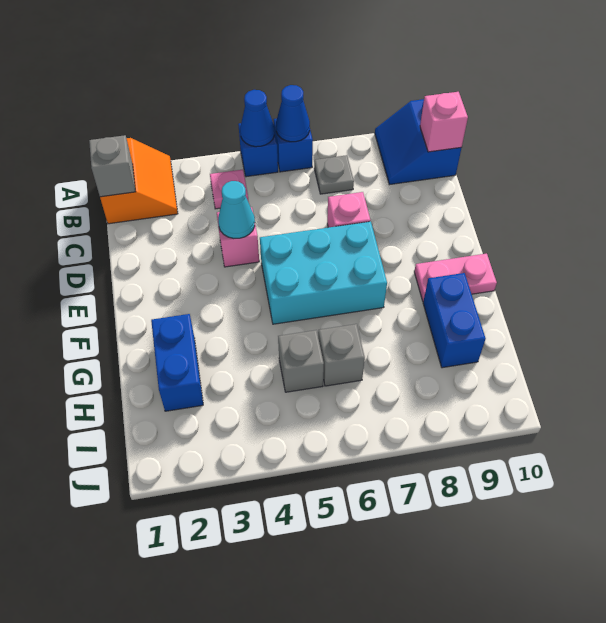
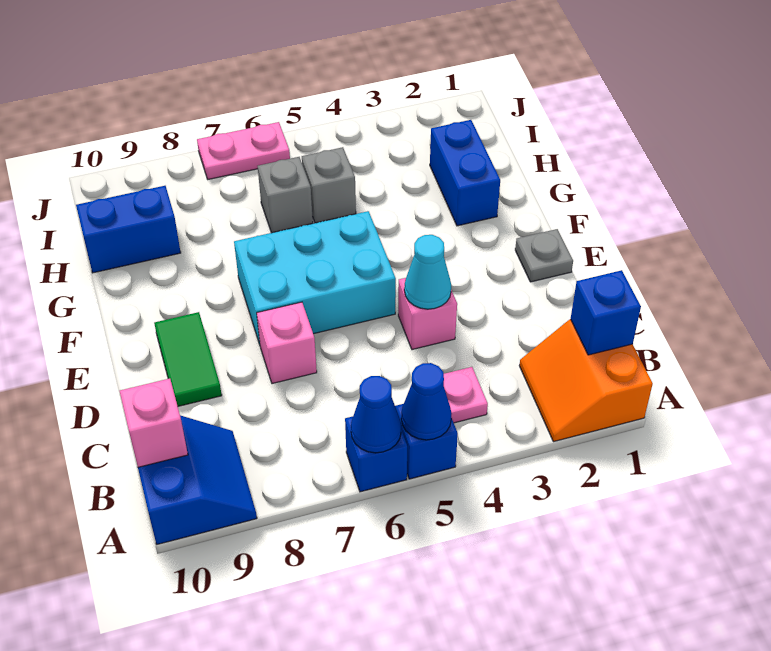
grey brick B1 level 2 -> blue brick B1 level 2
grey plate B7 level 1 -> grey plate E1 level 1
none -> green tile D9:E9 level 1
pink plate F9:F10 level 1 -> pink plate J6:J7 level 1
blue brick G9:H9 level 1 -> blue brick H9:H10 level 1

